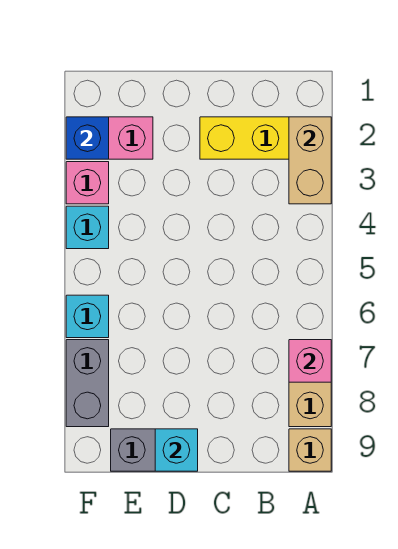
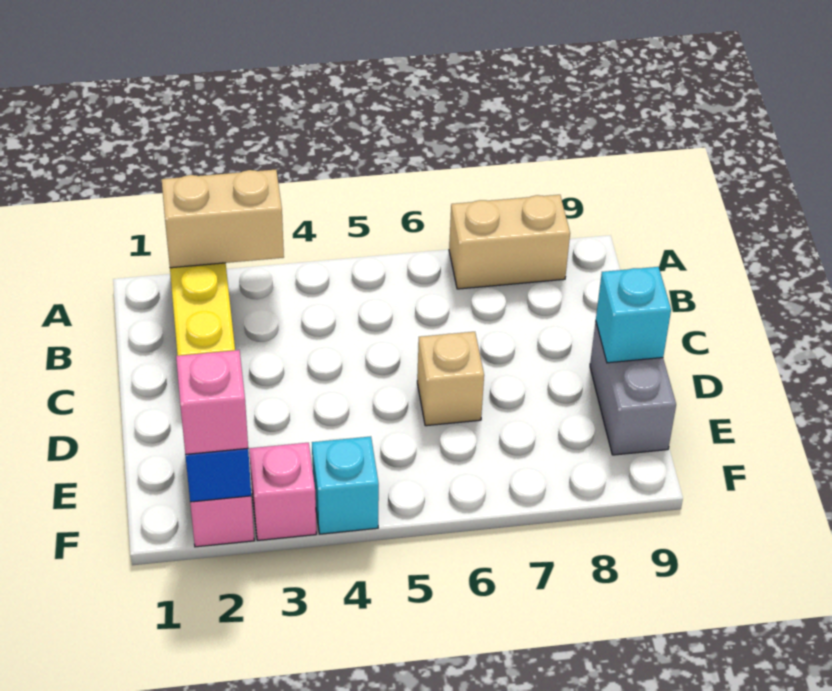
pink brick A7 level 2 -> pink brick F2 level 3
tan brick A9 level 1 -> tan brick D6 level 1
cyan brick F6 level 1 -> none
grey brick F7:F8 level 1 -> none

